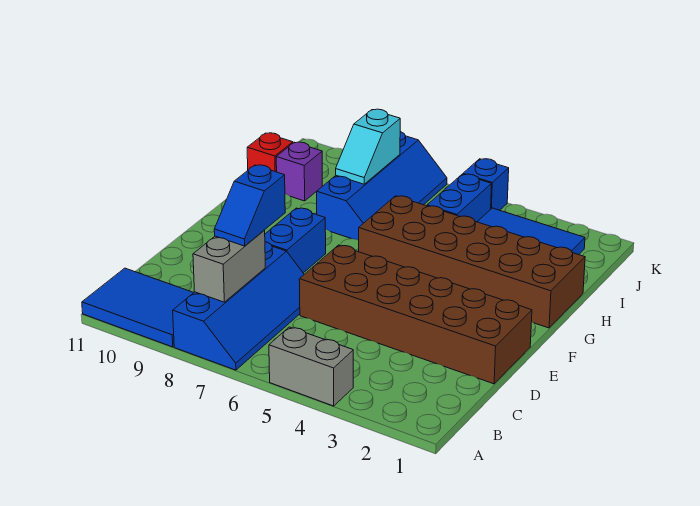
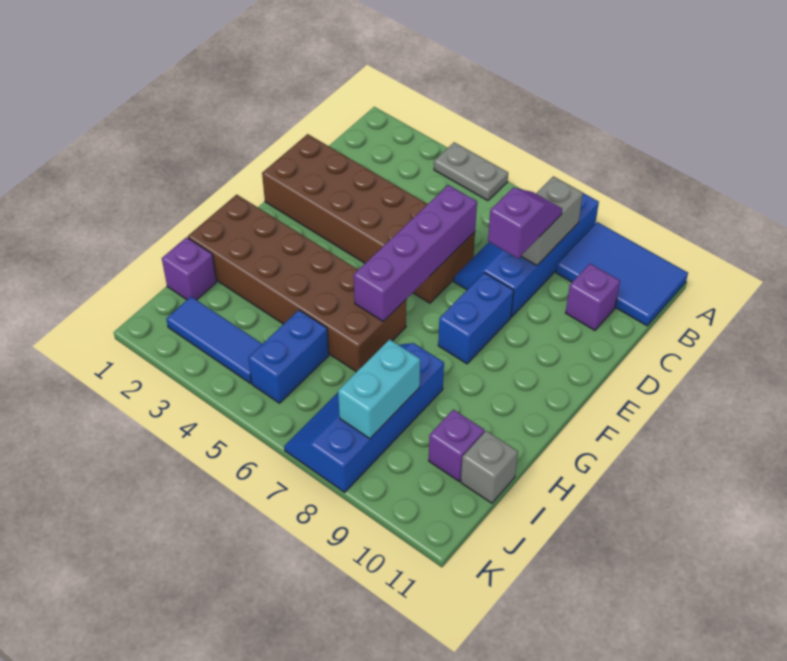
grey brick A4:A5 level 1 -> grey plate A4:A5 level 1
blue slope C8:D8 level 3 top D -> purple slope C8:D8 level 3 top D
none -> purple brick C10 level 1
none -> purple brick D6:G6 level 2
none -> purple brick I1 level 1
cyan slope I8:J8 level 2 top J -> cyan brick I8:J8 level 2
red brick I11 level 1 -> grey brick I11 level 1
blue brick K5 level 1 -> none

